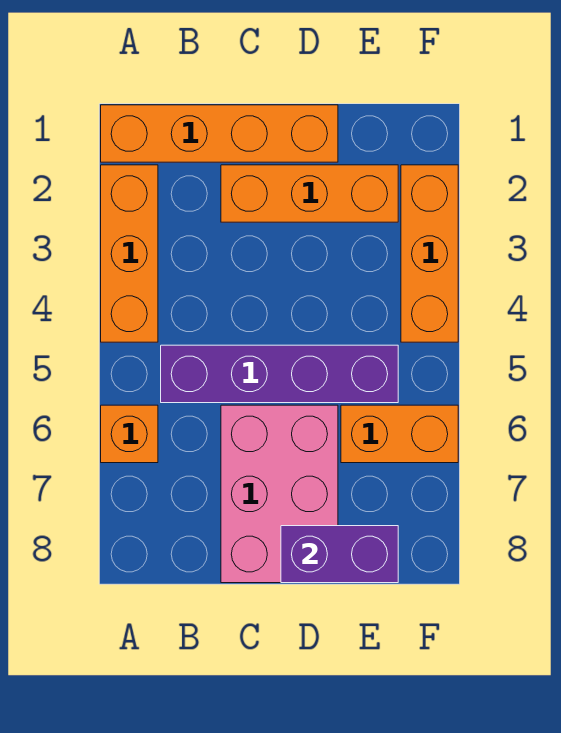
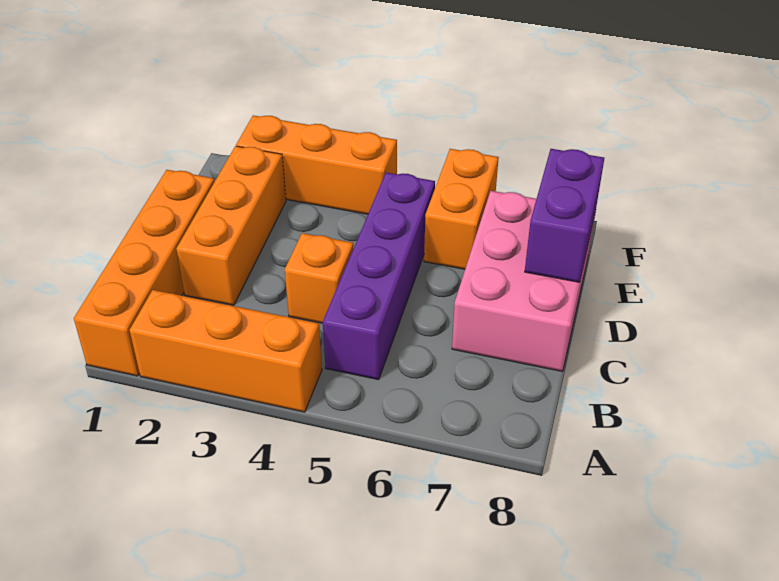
orange brick A6 level 1 -> orange brick C4 level 1
pink brick C6:D8 level 1 -> pink brick C7:E8 level 1

